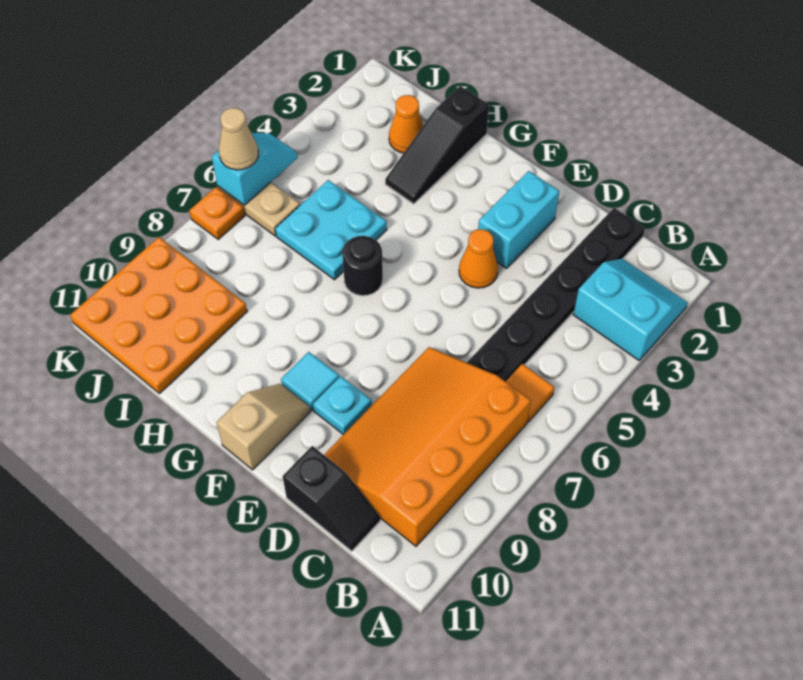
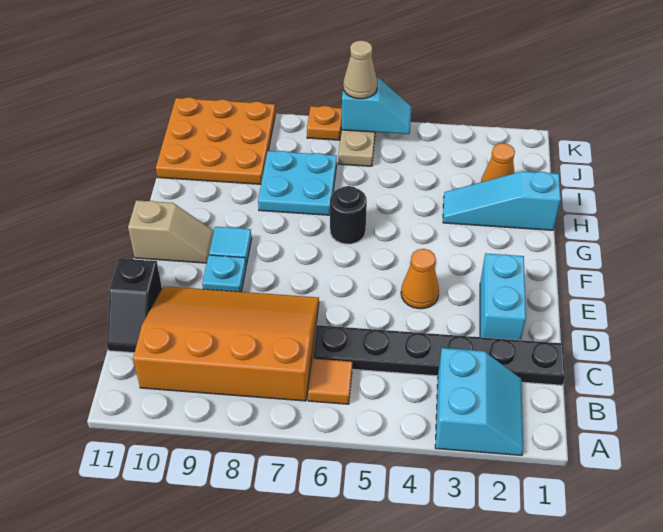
cyan brick E2:E3 level 1 -> cyan brick D2:E2 level 1
black slope H1:H3 level 1 top 1 -> cyan slope H1:H3 level 1 top 1
cyan plate H5:I6 level 1 -> cyan plate H7:I8 level 1

